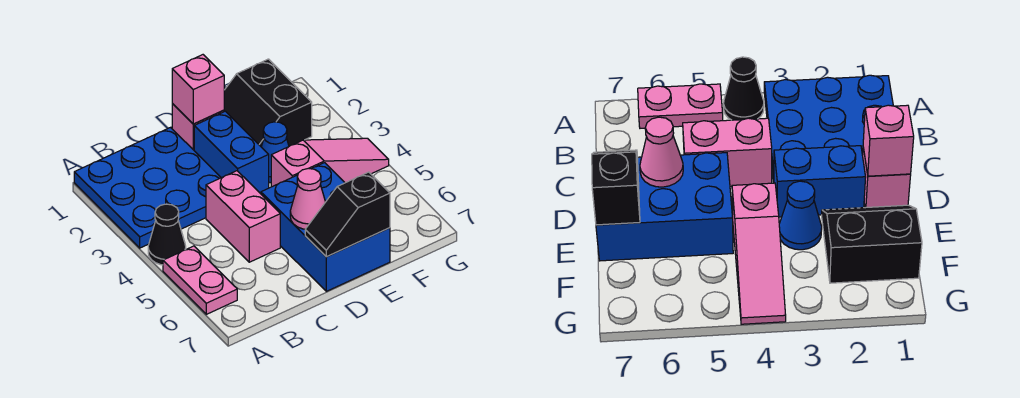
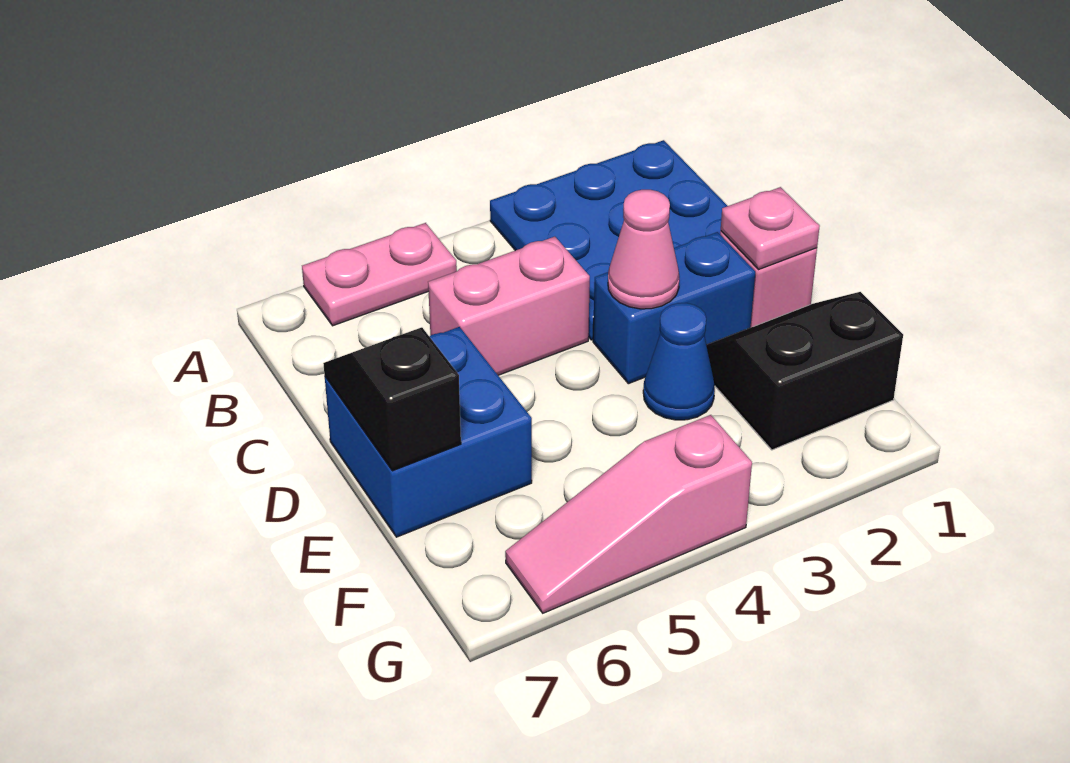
black cone A4 level 1 -> none
pink brick D1 level 2 -> pink plate D1 level 2
blue brick D5:E7 level 1 -> blue brick D6:E7 level 1
pink cone D6 level 2 -> pink cone D3 level 2
pink slope E4:G4 level 1 top E -> pink slope G4:G6 level 1 top 4

